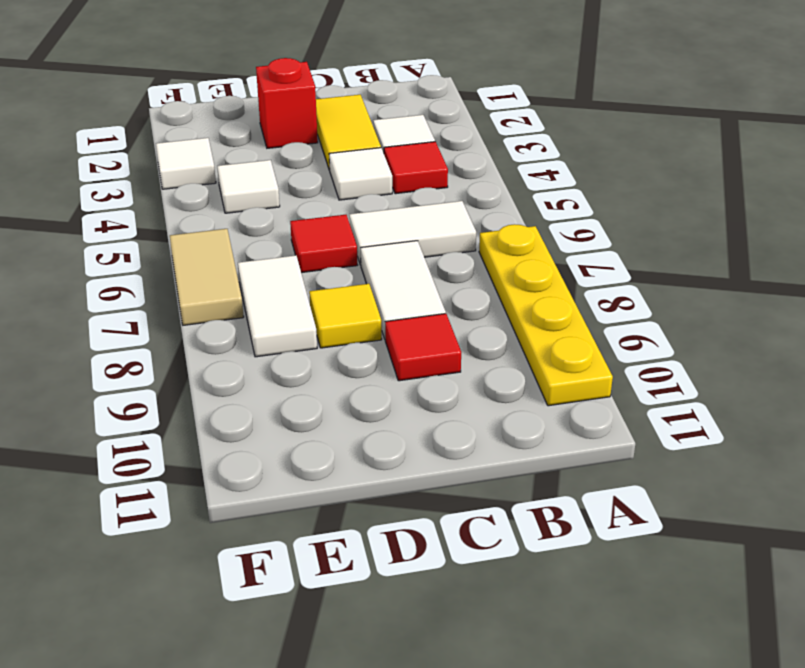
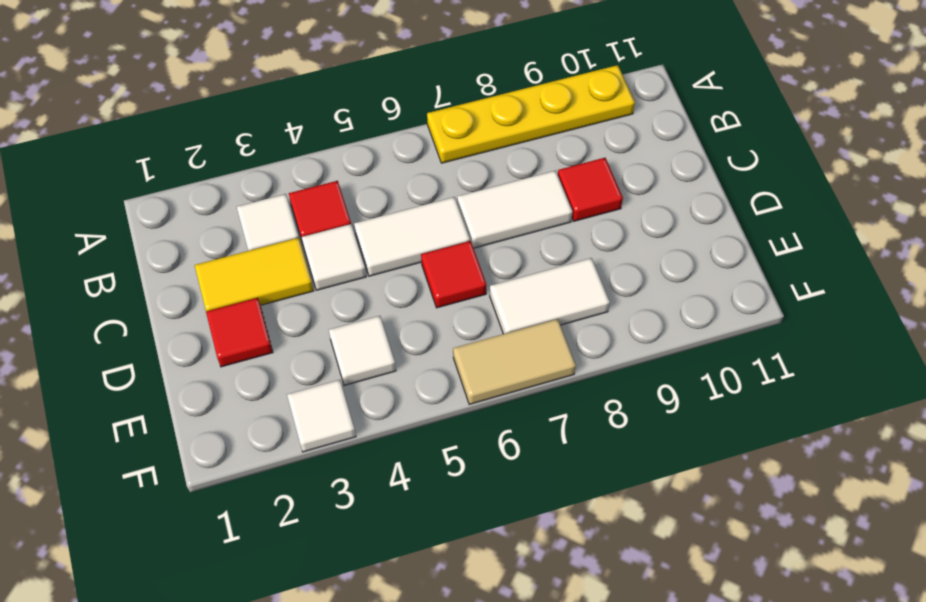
white tile B6:C6 level 1 -> white tile C5:C6 level 1
red brick D2 level 1 -> red tile D2 level 1
yellow tile D8 level 1 -> none

